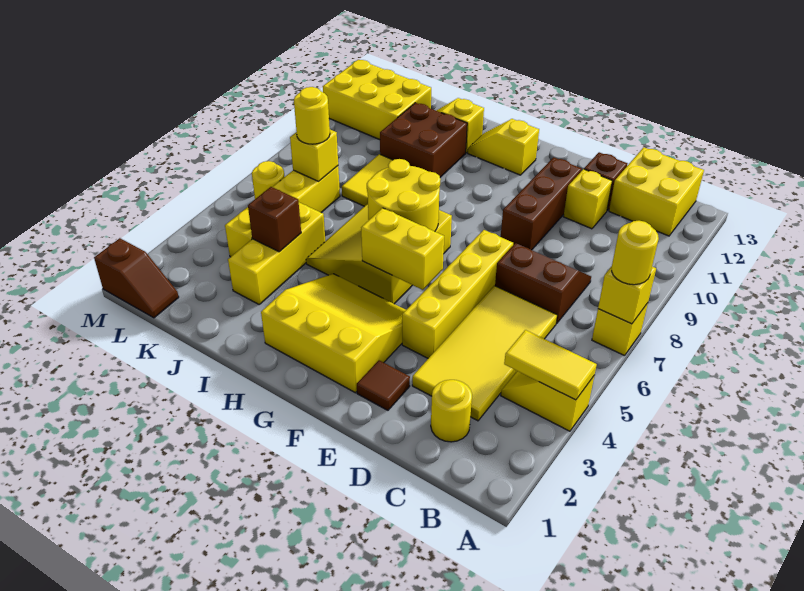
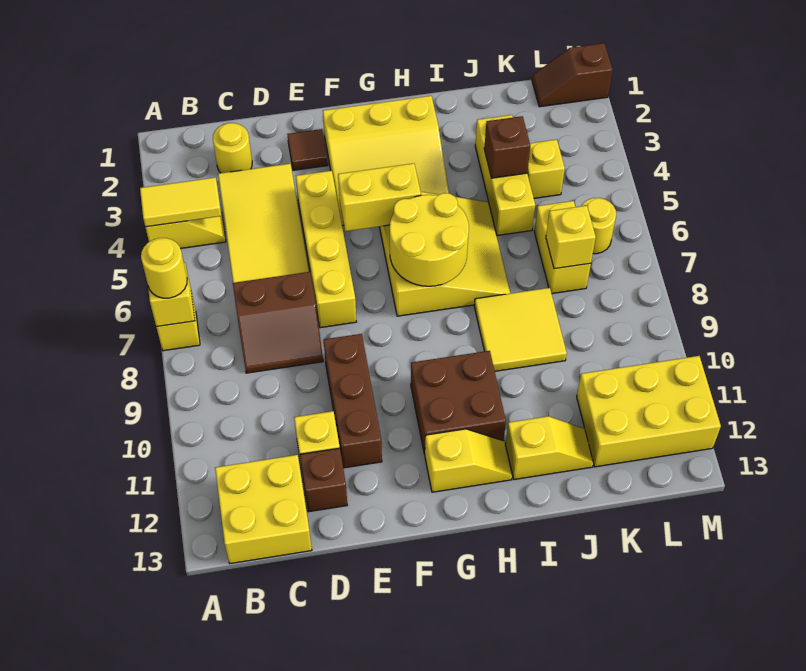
brown brick I10:J11 level 1 -> brown brick G10:H11 level 1
yellow round brick K7 level 3 -> none

